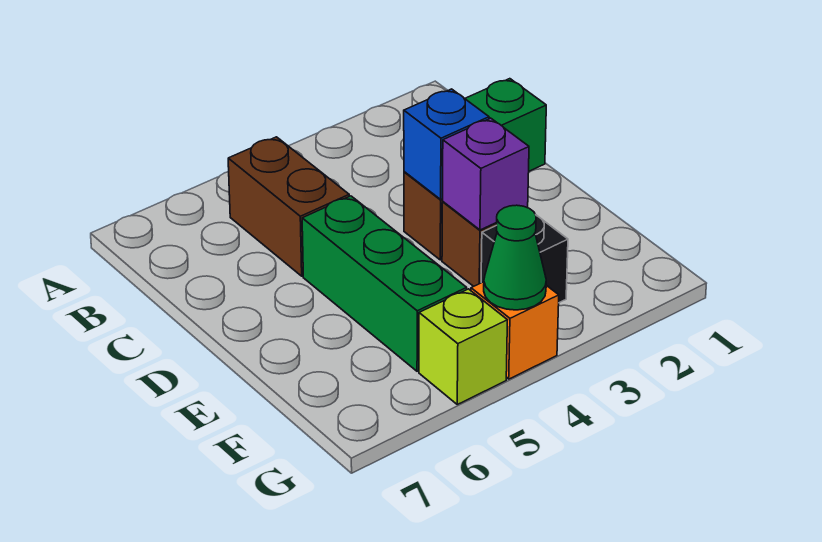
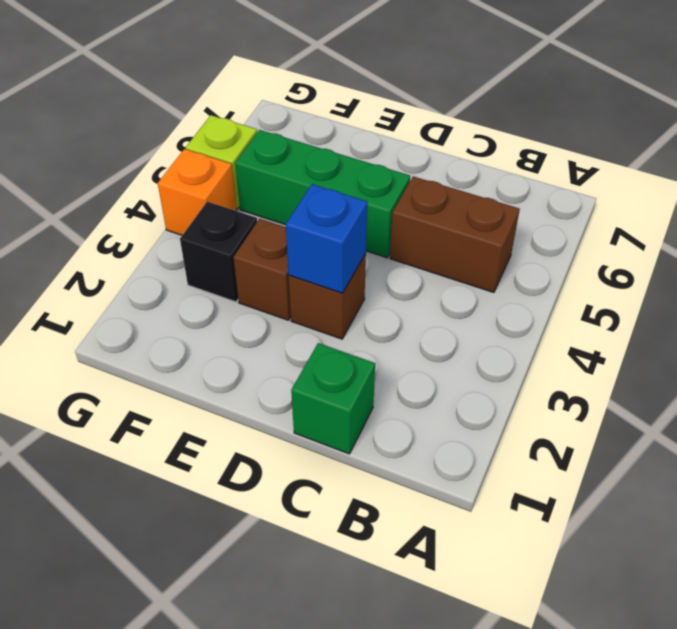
purple brick E3 level 2 -> none
green cone G4 level 2 -> none

